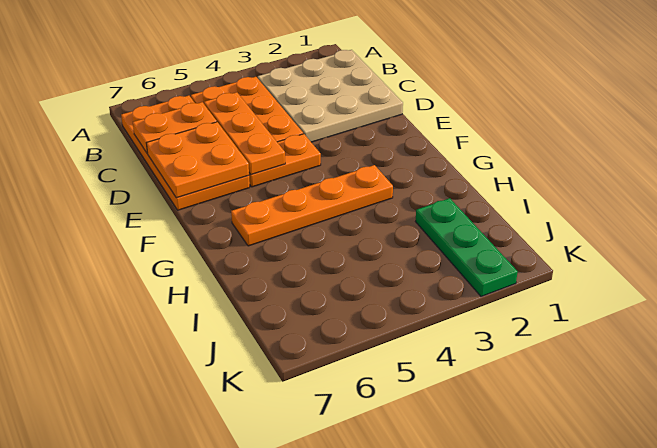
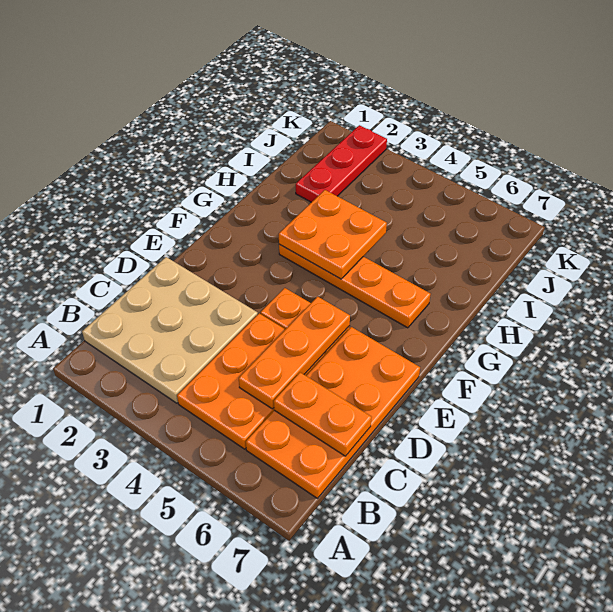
orange plate D6:E7 level 2 -> orange plate G3:H4 level 2
green plate I2:K2 level 1 -> red plate I2:K2 level 1

